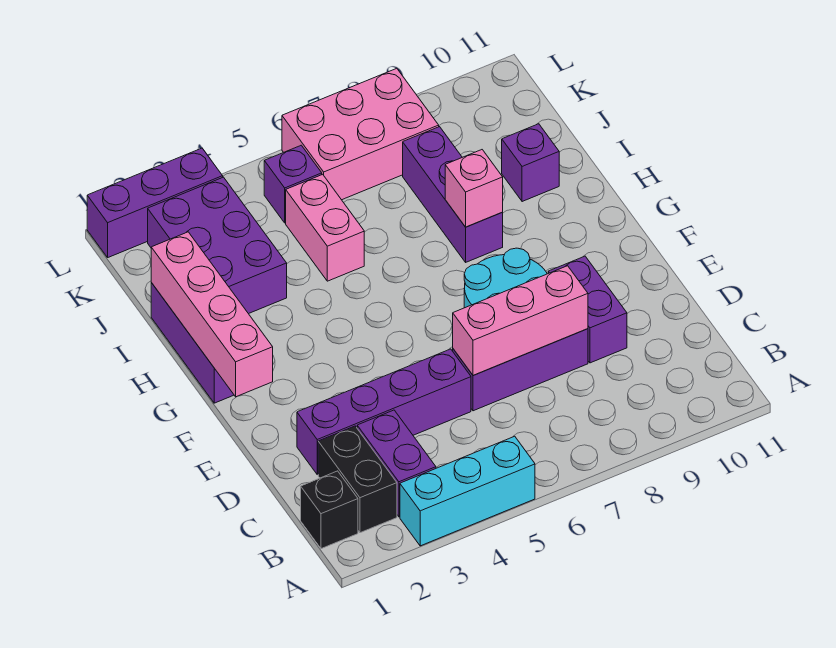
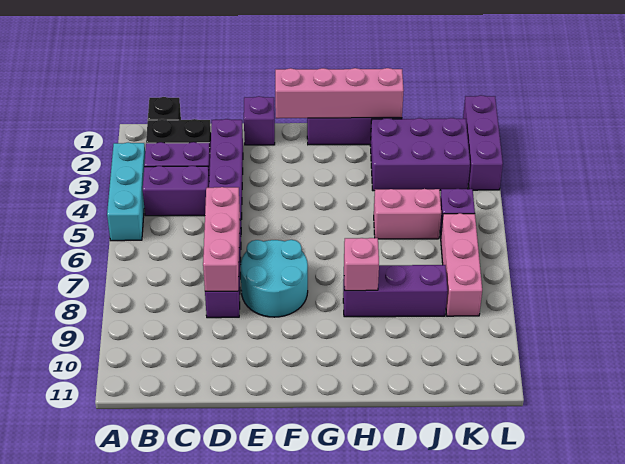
purple brick D9:E9 level 1 -> purple brick B4:C4 level 1
purple brick I10 level 1 -> purple brick E1 level 1
pink brick K6:L8 level 1 -> pink brick K6:K8 level 1

